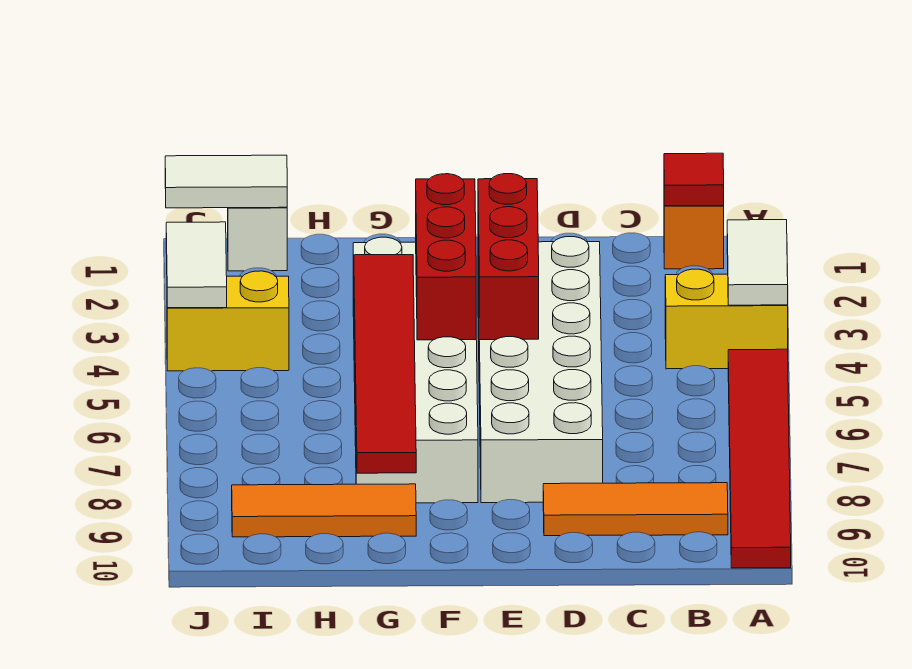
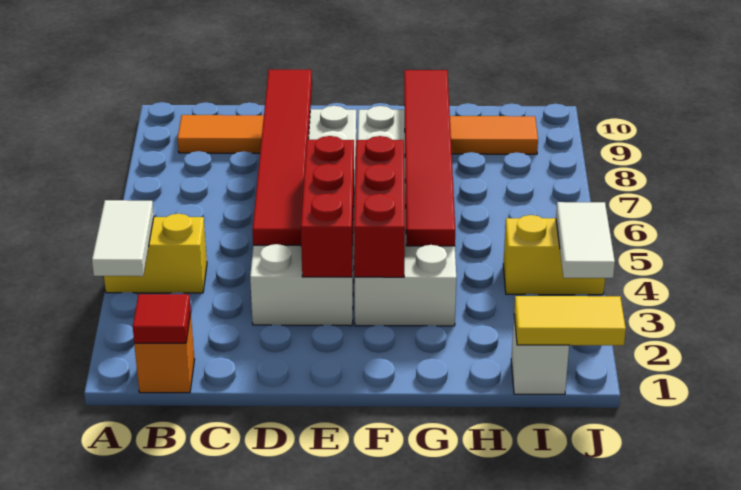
red tile A5:A10 level 1 -> red tile D4:D9 level 2
white tile I1:J1 level 2 -> yellow tile I1:J1 level 2

